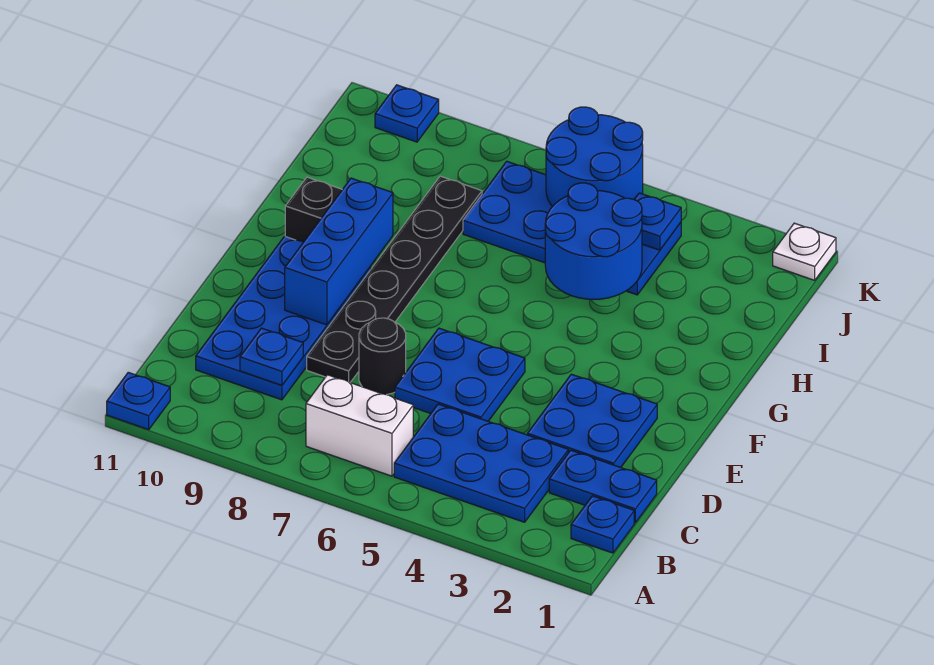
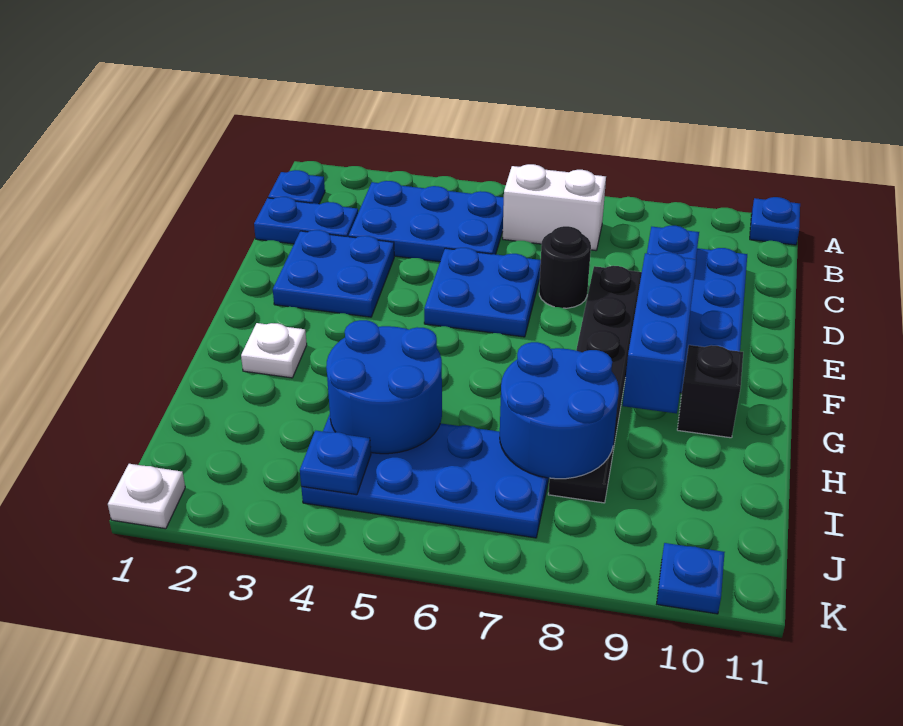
none -> white plate G2 level 1
blue round brick J5:K6 level 2 -> blue round brick H7:I8 level 2

